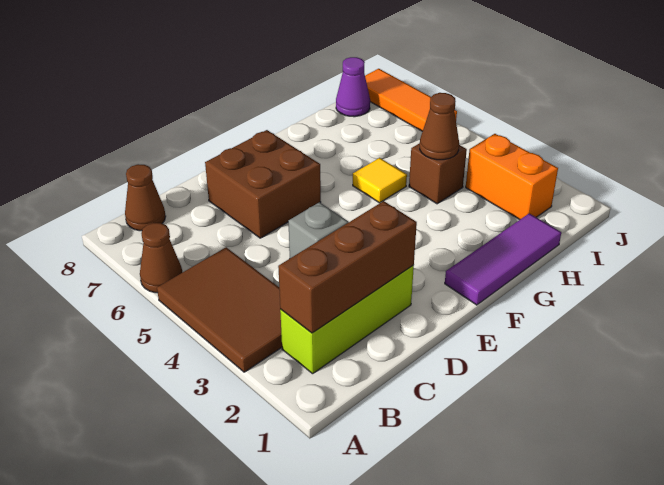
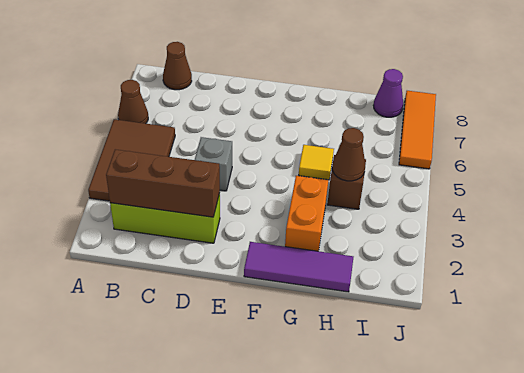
brown brick D6:E7 level 1 -> none
orange brick I2:I3 level 1 -> orange brick G2:G3 level 1

